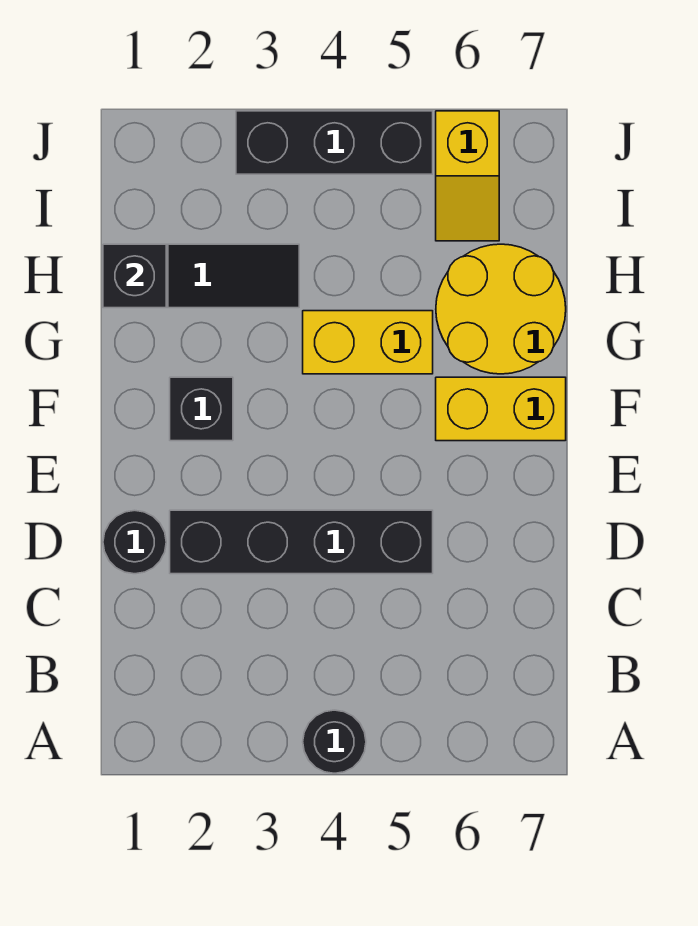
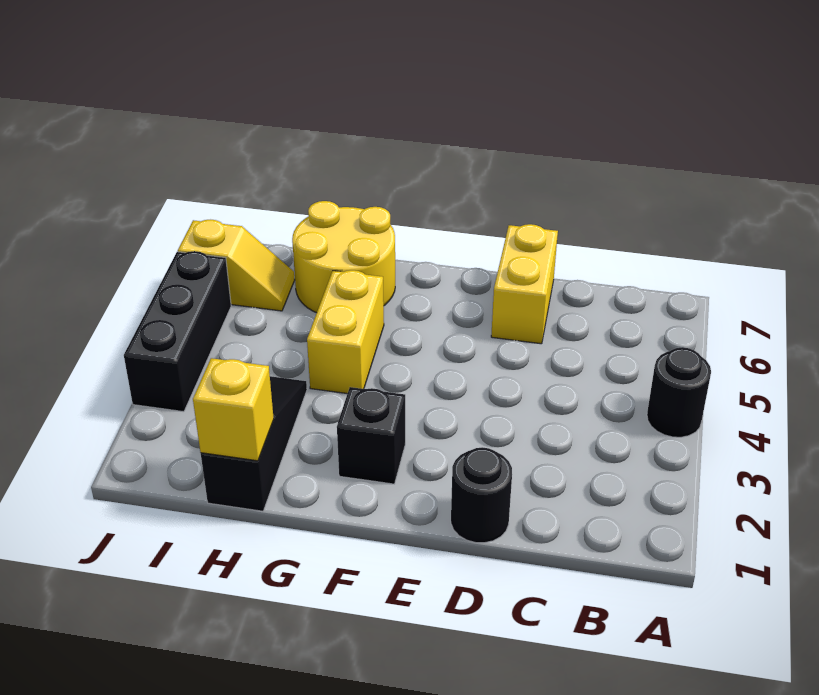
black brick D2:D5 level 1 -> none
yellow brick F6:F7 level 1 -> yellow brick D6:D7 level 1
black brick H1 level 2 -> yellow brick H1 level 2

